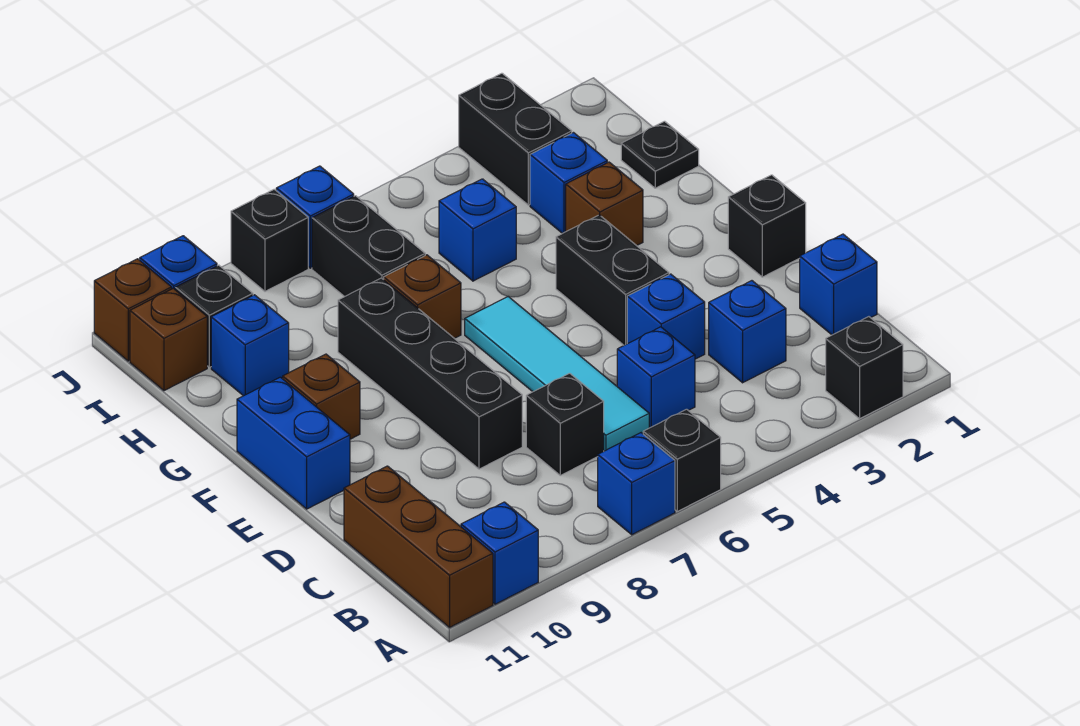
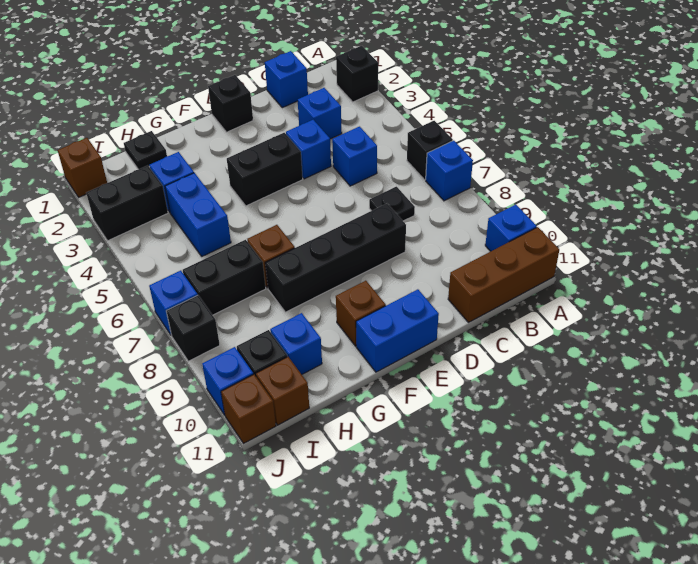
cyan tile C6:F6 level 1 -> none
black brick C7 level 1 -> black plate C7 level 1
brown brick G3 level 1 -> brown brick J1 level 1
blue brick H5 level 1 -> blue brick H4:H5 level 1

